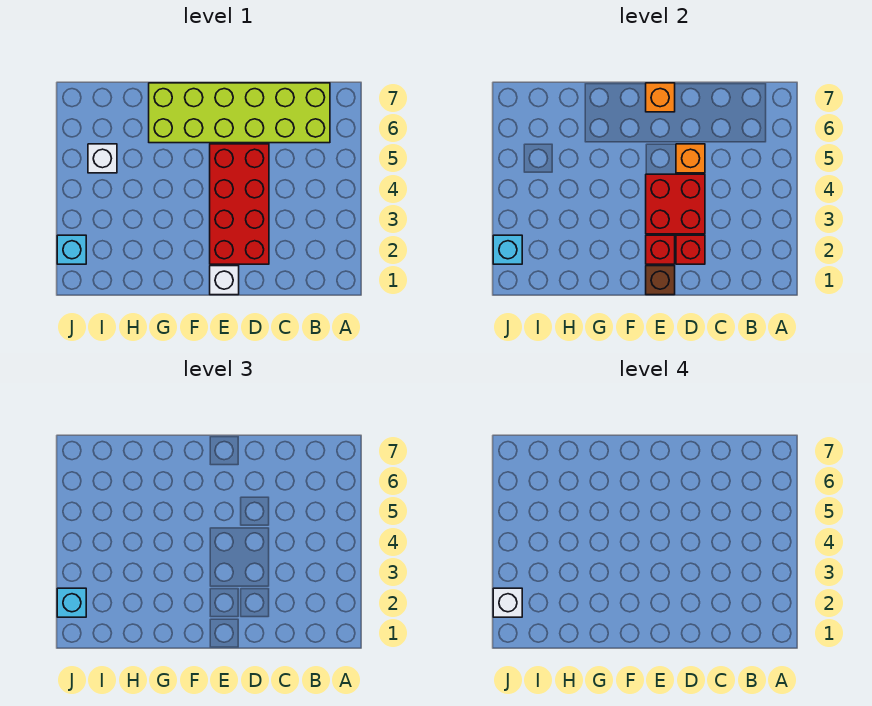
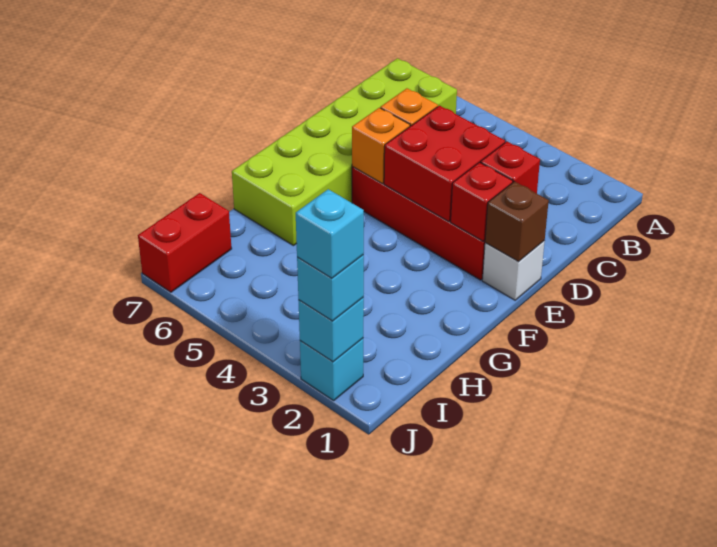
orange brick E7 level 2 -> orange brick E5 level 2
white brick I5 level 1 -> none
none -> red brick I7:J7 level 1
white brick J2 level 4 -> cyan brick J2 level 4

